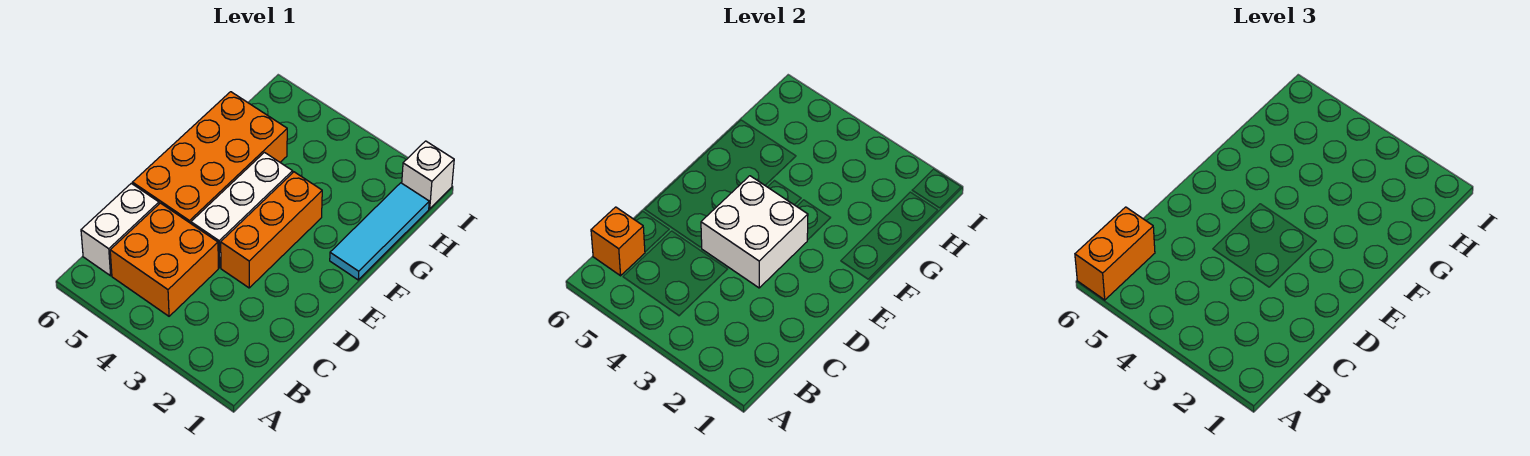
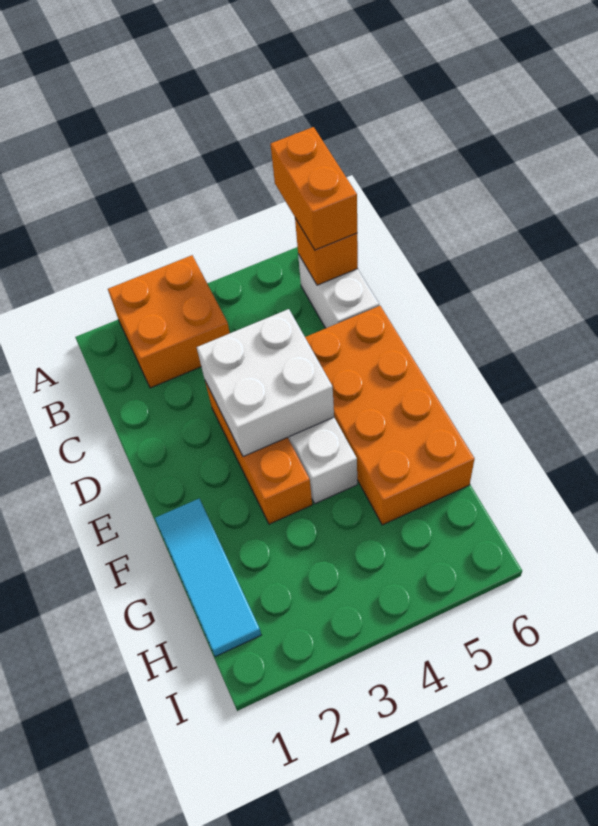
orange brick B4:C5 level 1 -> orange brick A2:B3 level 1
white brick I1 level 1 -> none

